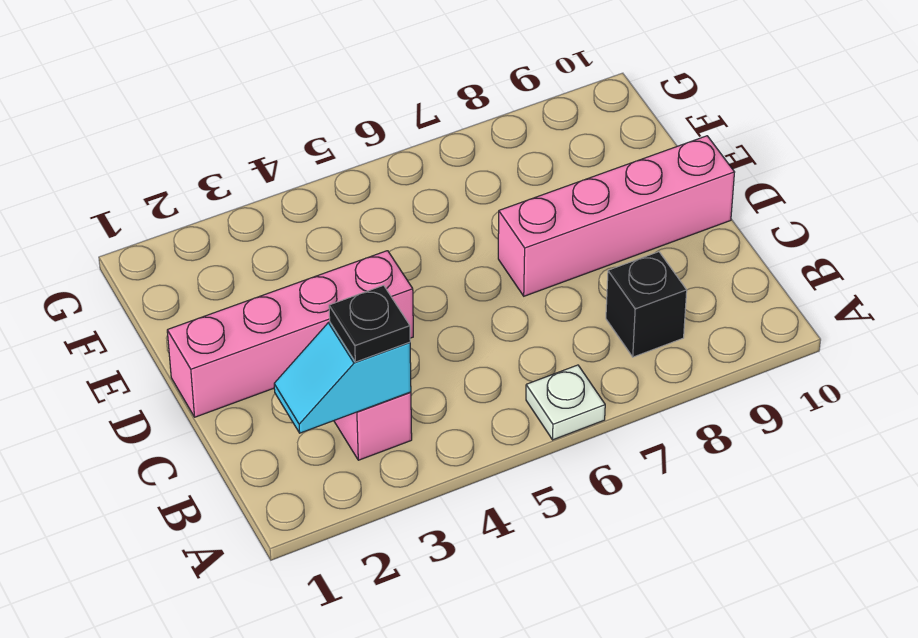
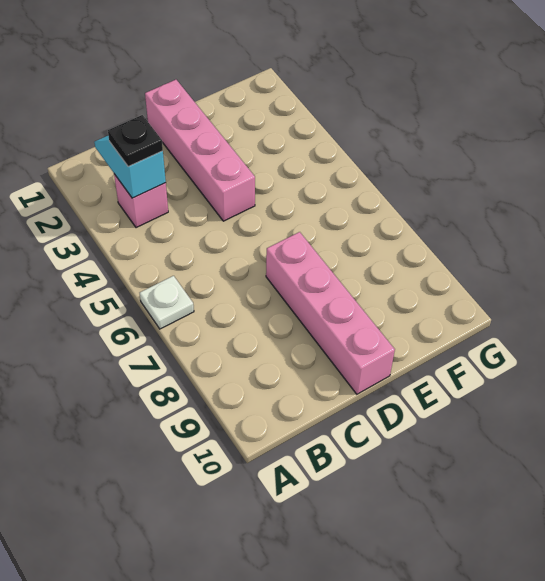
black brick B8 level 1 -> none

